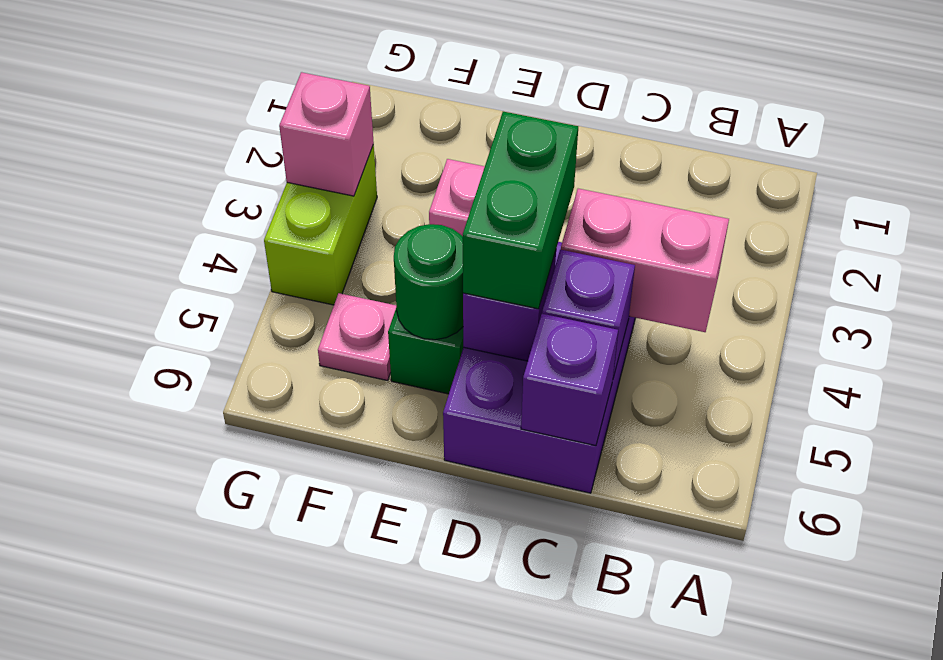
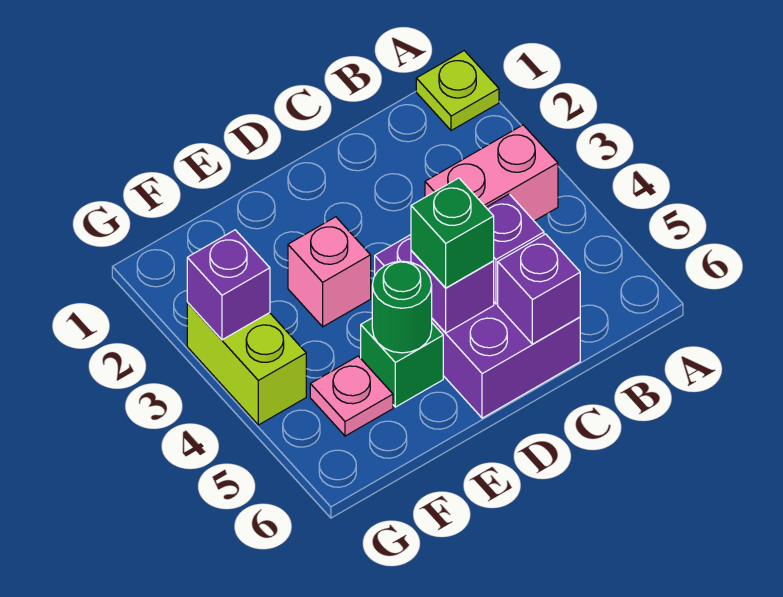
none -> lime plate A1 level 1
green brick D4:D5 level 3 -> green brick D5 level 3
pink brick G3 level 2 -> purple brick G3 level 2

